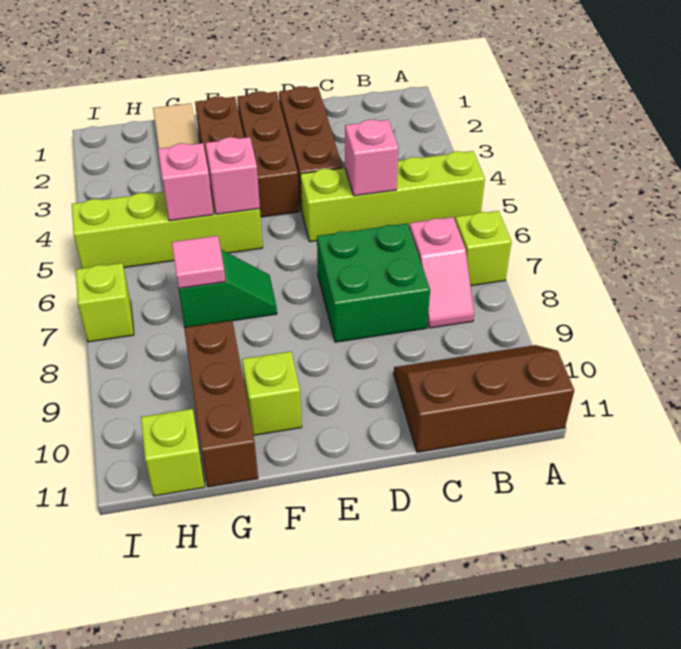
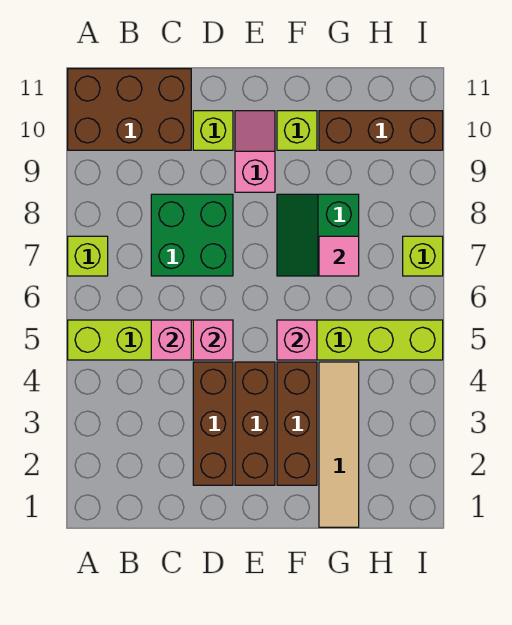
brown slope A10:C11 level 1 top 11 -> brown brick A10:C11 level 1
pink slope B7:B8 level 1 top 7 -> pink slope E9:E10 level 1 top 9
green slope F7:G7 level 1 top G -> green slope F7:G8 level 1 top G
pink brick G5 level 2 -> pink brick D5 level 2
brown brick G9:G11 level 1 -> brown brick G10:I10 level 1
lime brick H11 level 1 -> lime brick D10 level 1

